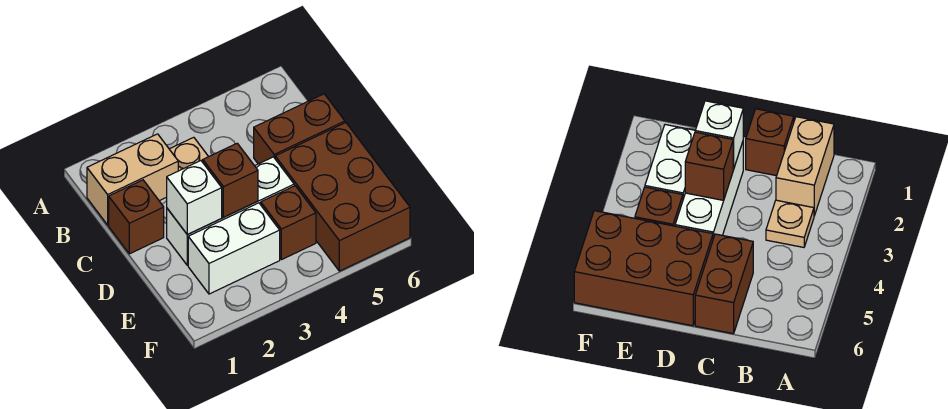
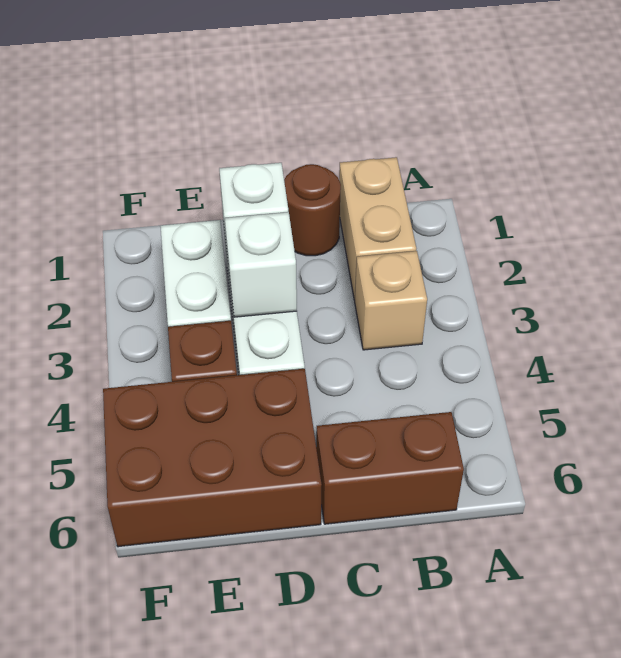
tan plate B3 level 1 -> tan brick B3 level 1
brown brick C1 level 1 -> brown round brick C1 level 1
brown brick C5:C6 level 1 -> brown brick B6:C6 level 1
brown brick D3 level 2 -> white brick D3 level 2

